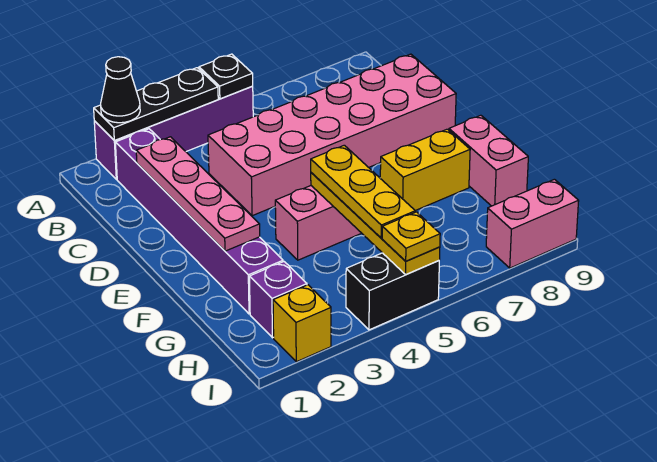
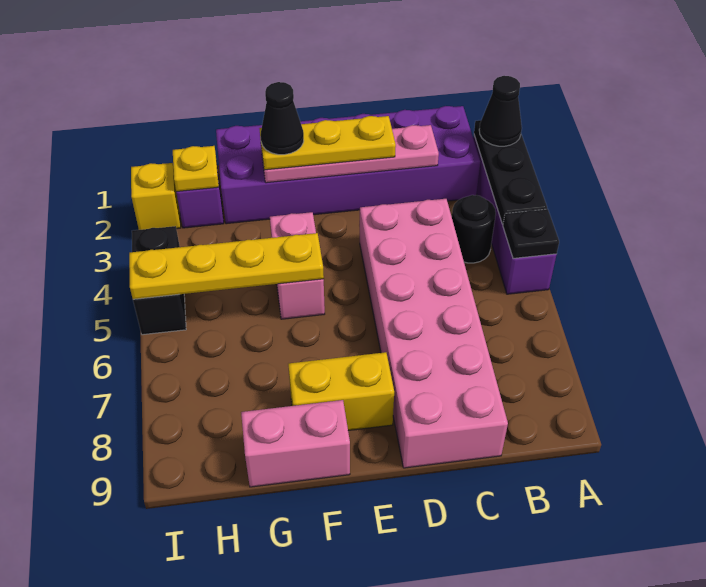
purple brick B2:G2 level 1 -> purple brick B1:G2 level 1
none -> black round brick B4 level 1
none -> black cone F2 level 4
yellow plate F5:H5 level 3 -> yellow plate D2:F2 level 3
yellow brick F7:F8 level 1 -> yellow brick E8:F8 level 1
yellow plate I5 level 3 -> yellow plate H2 level 2
pink brick I8:I9 level 1 -> none

